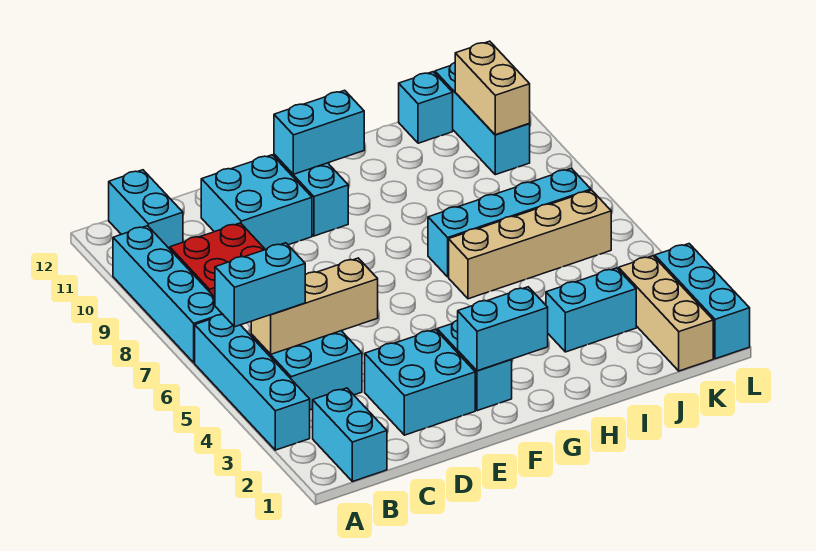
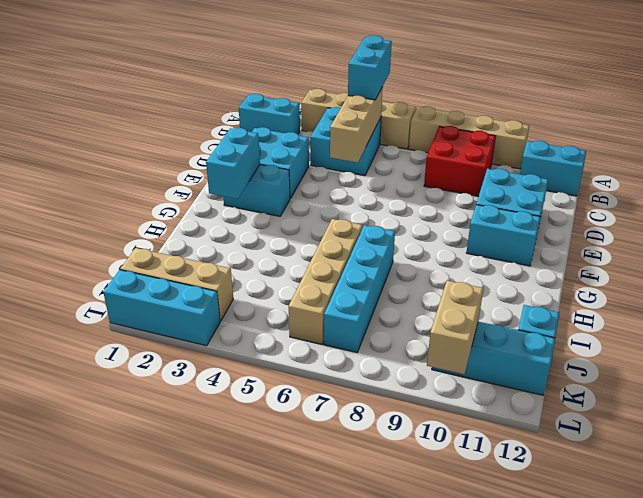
cyan brick A3:A6 level 1 -> tan brick A3:A6 level 1
cyan brick A7:A10 level 1 -> tan brick A7:A10 level 1
cyan brick F11:G11 level 2 -> none
cyan brick I3:J3 level 1 -> none
tan brick K10:K11 level 2 -> tan brick K10:L10 level 2

